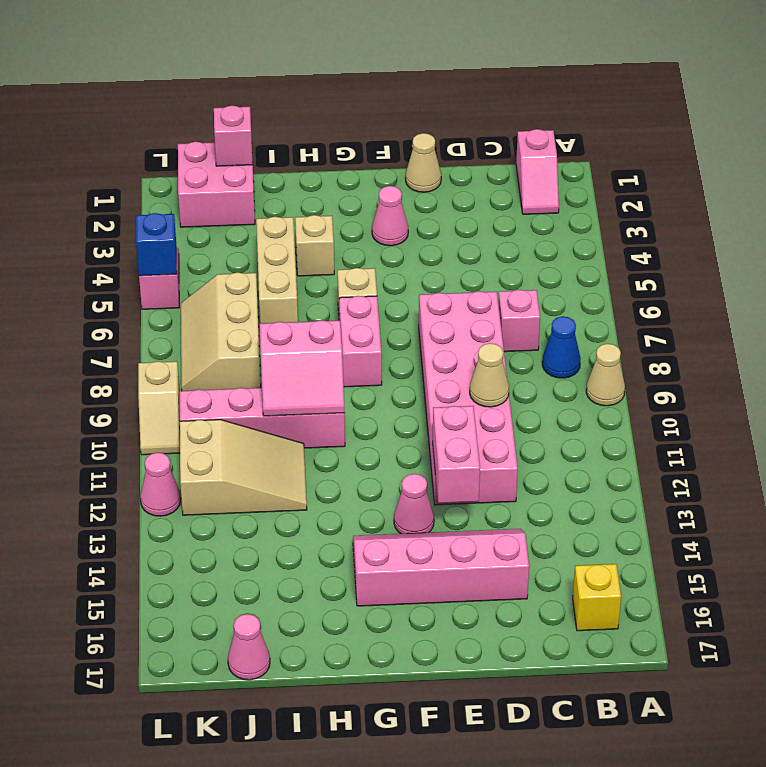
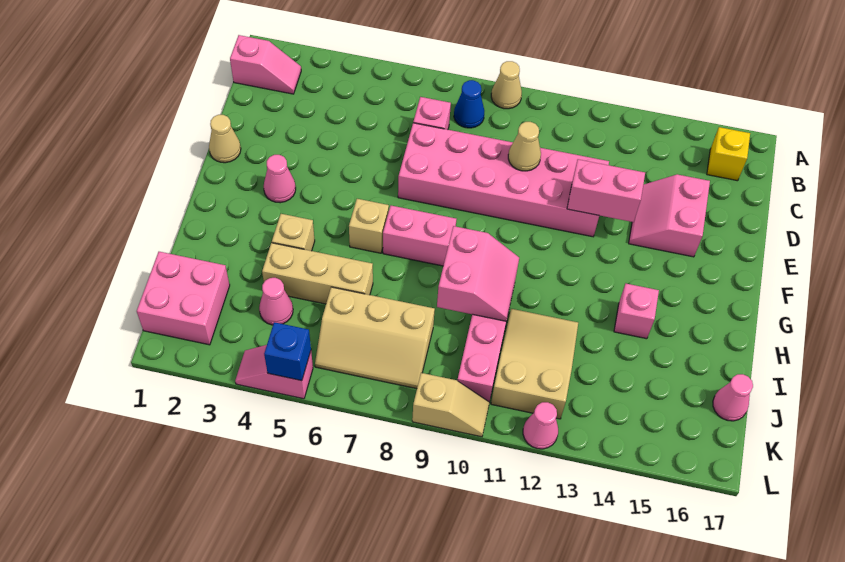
pink slope D14:G15 level 1 top 15 -> pink slope D14:E15 level 1 top 15
pink cone F13 level 1 -> pink cone J4 level 1
pink brick J1 level 2 -> pink brick H14 level 1

